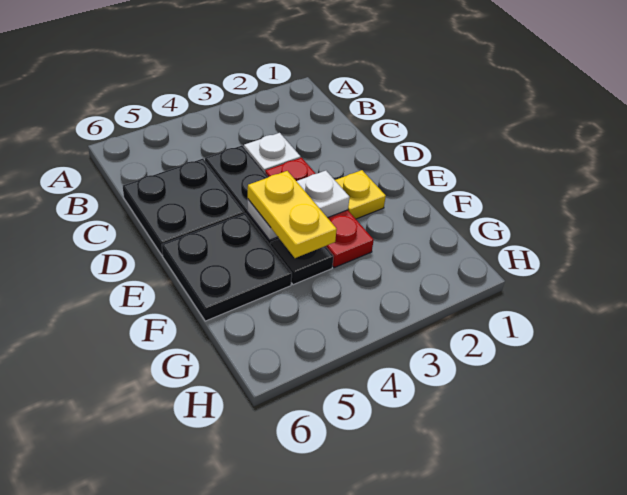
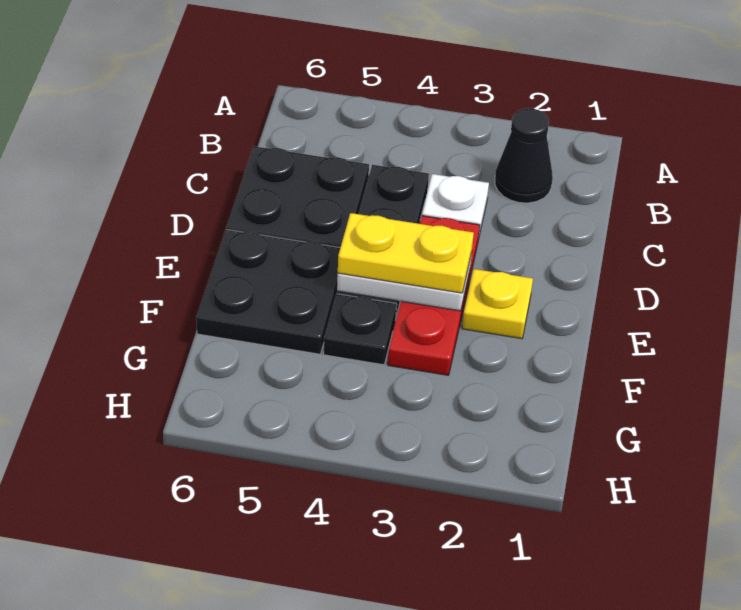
none -> black cone B2 level 1
yellow plate E4:F4 level 3 -> yellow plate E3:E4 level 3

